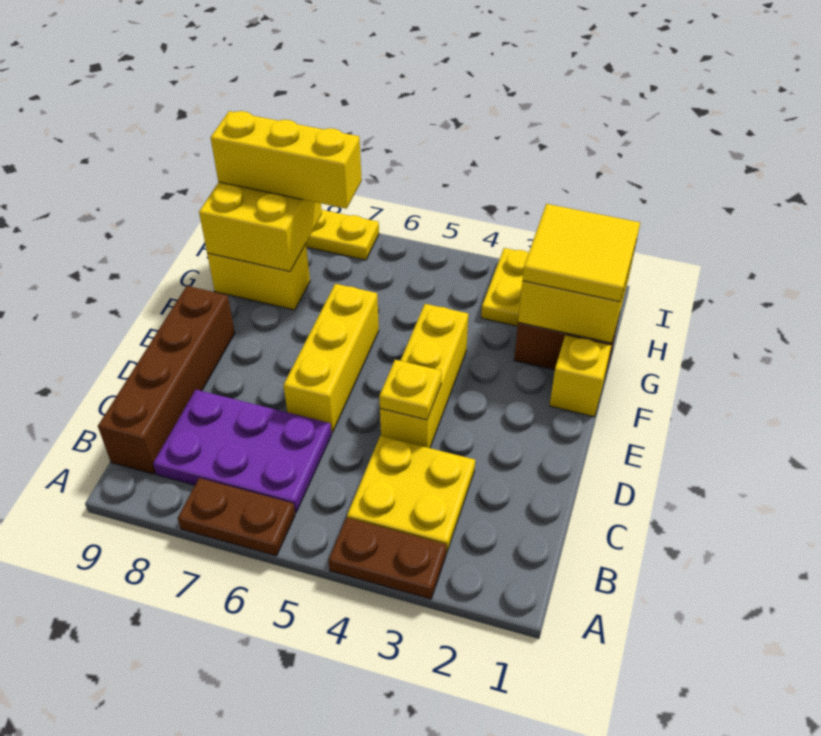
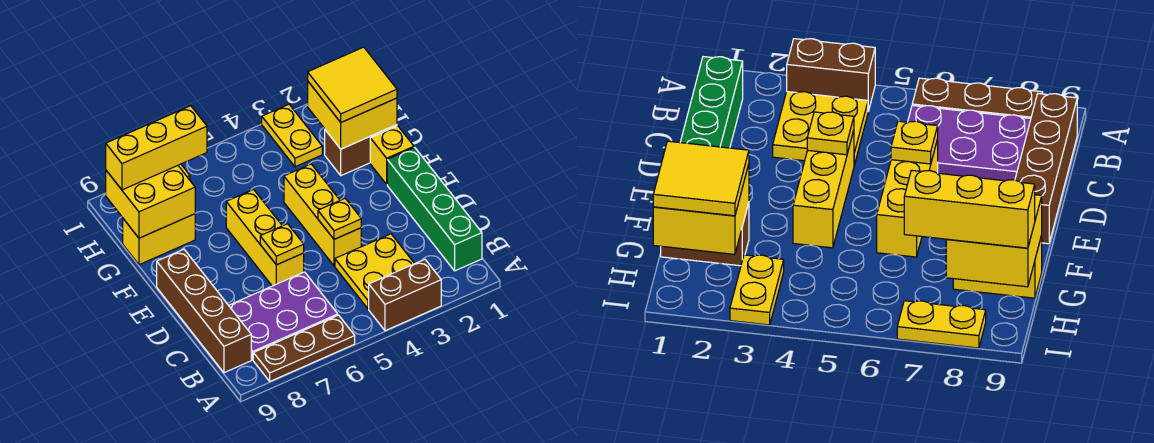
brown plate A3:A4 level 1 -> brown brick A3:A4 level 1
brown plate A6:A7 level 1 -> brown plate A6:A8 level 1
none -> green brick B1:E1 level 1
none -> yellow plate D6 level 2

